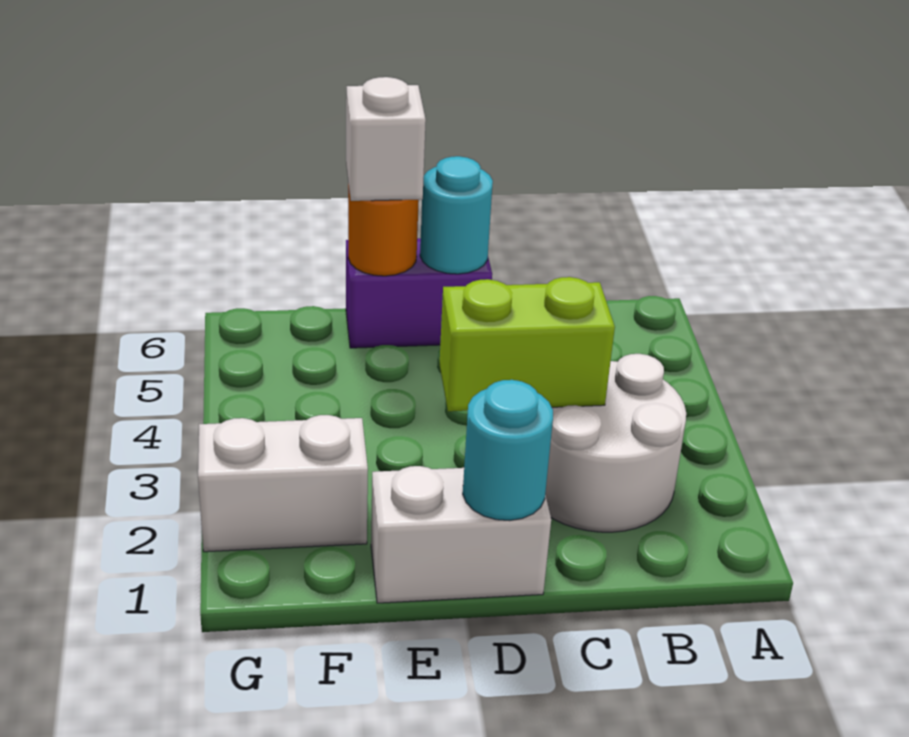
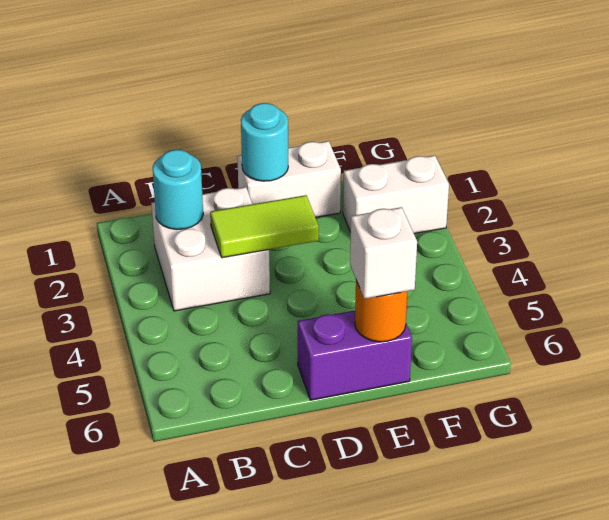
white round brick B2:C3 level 1 -> white brick B2:C3 level 1
lime brick C3:D3 level 2 -> lime tile C3:D3 level 2
cyan round brick D6 level 2 -> cyan round brick B2 level 2

